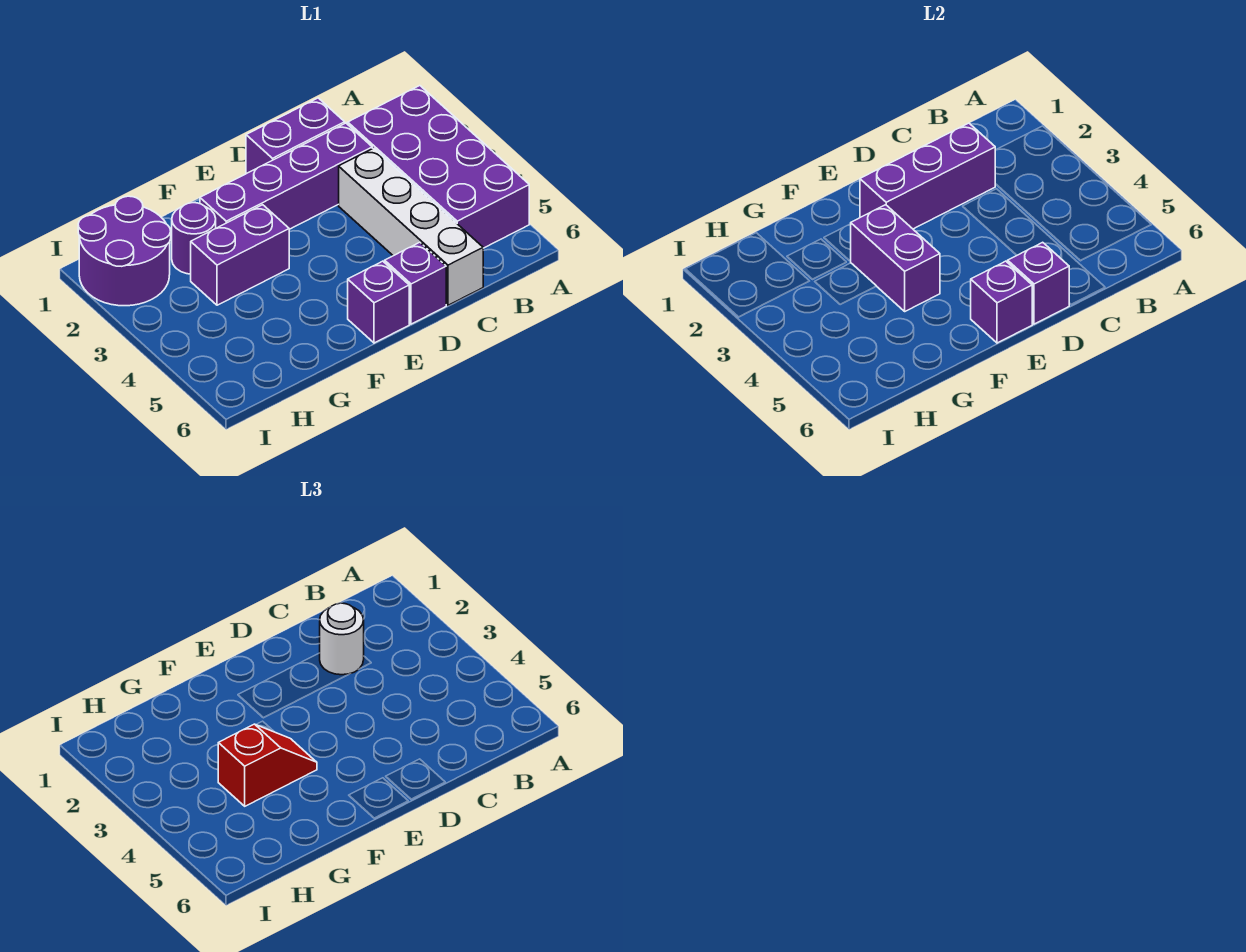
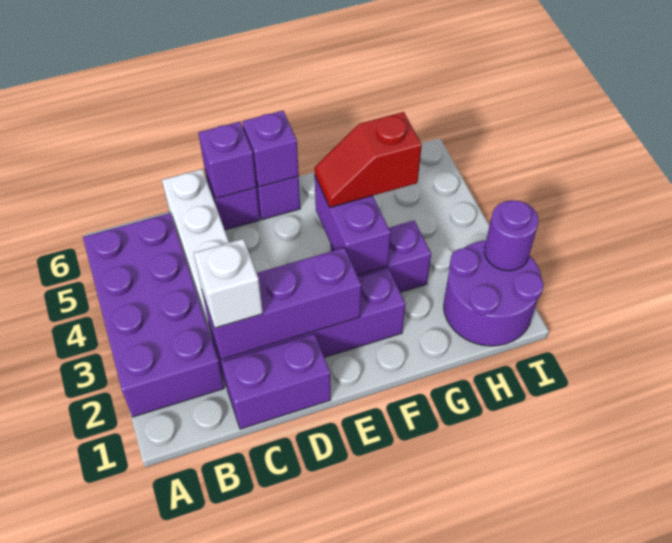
white round brick C2 level 3 -> white brick C2 level 3
purple round brick G2 level 1 -> purple round brick I2 level 2

